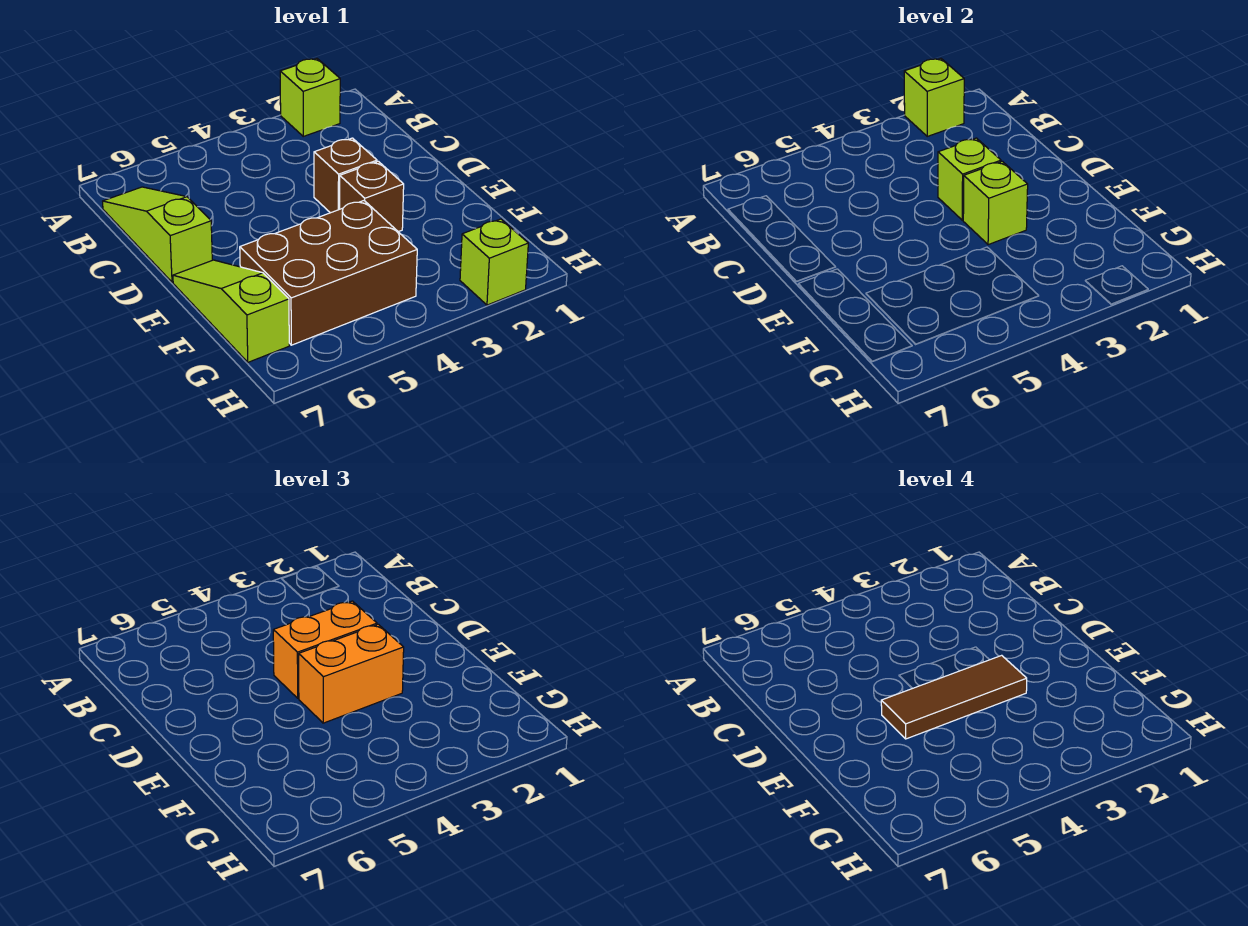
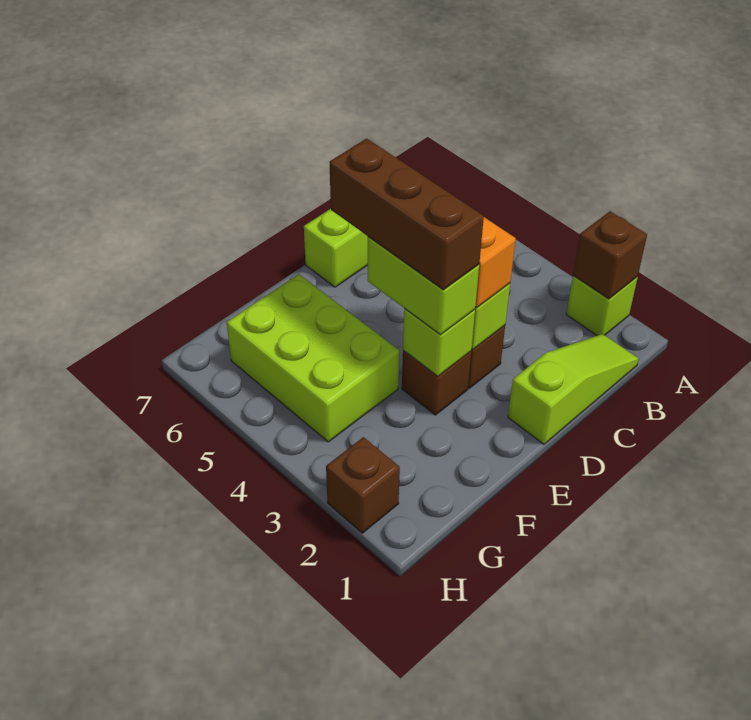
lime brick A2 level 2 -> brown brick A2 level 2
orange brick E3:E4 level 3 -> lime brick E3:E4 level 3
brown tile E3:E5 level 4 -> brown brick E3:E5 level 4
lime slope E7:G7 level 1 top G -> lime slope B1:D1 level 1 top D
brown brick F4:G6 level 1 -> lime brick F4:G6 level 1
lime brick H2 level 1 -> brown brick H2 level 1

